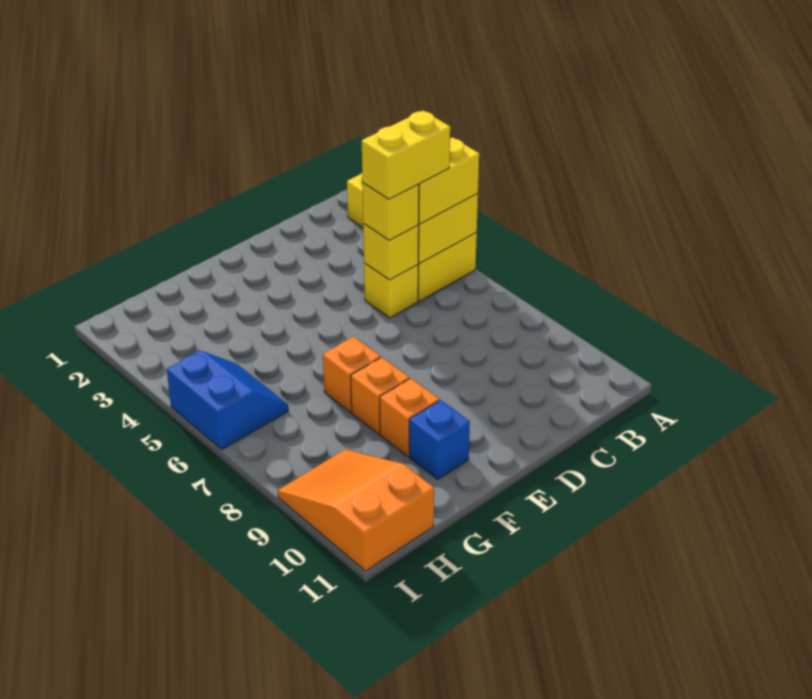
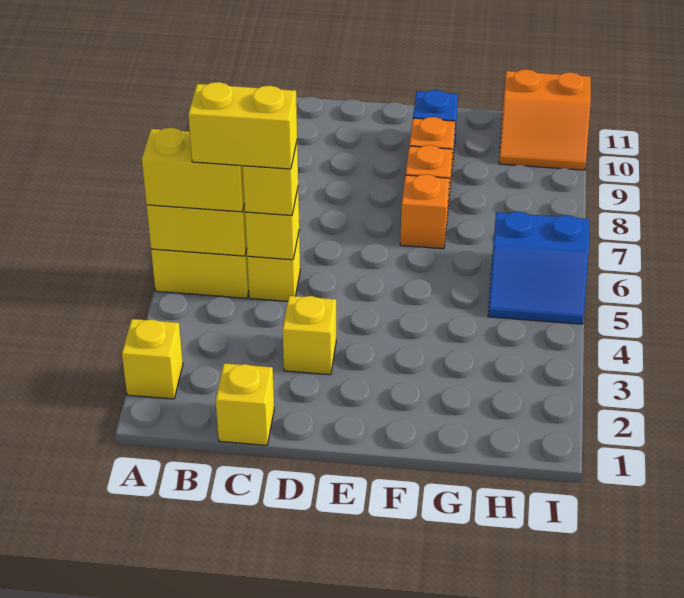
none -> yellow brick C1 level 1
none -> yellow brick D3 level 1
blue slope H5:I6 level 1 top I -> blue slope H5:I6 level 1 top 6
orange slope H9:I11 level 1 top 11 -> orange slope H10:I11 level 1 top 11

